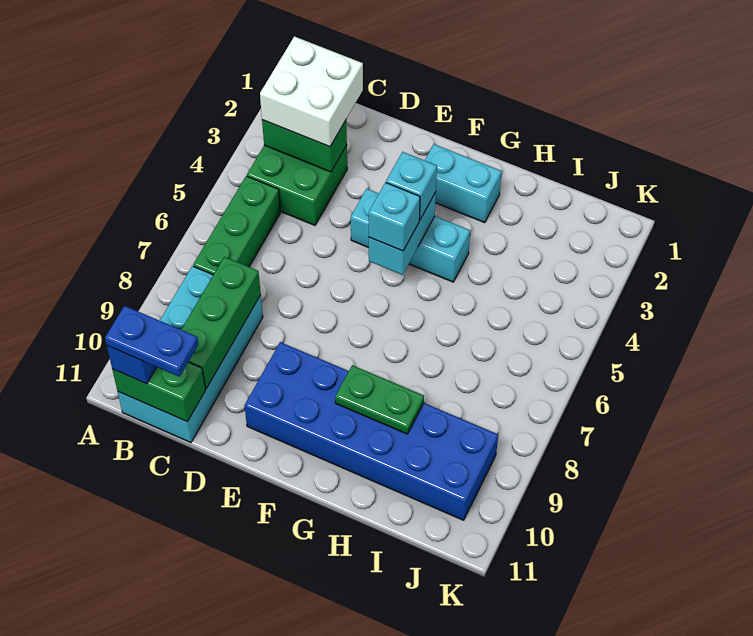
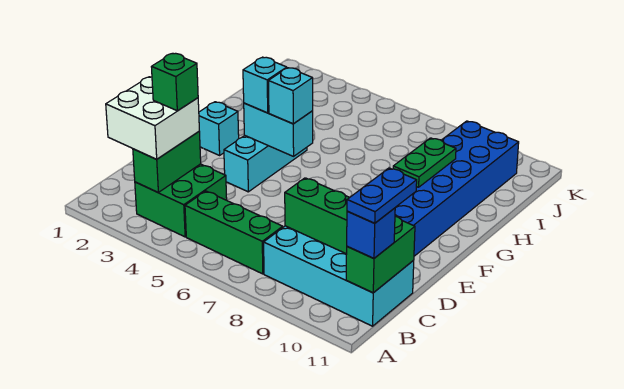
none -> green brick C3 level 4
cyan brick F2:G2 level 1 -> cyan brick F2 level 1

